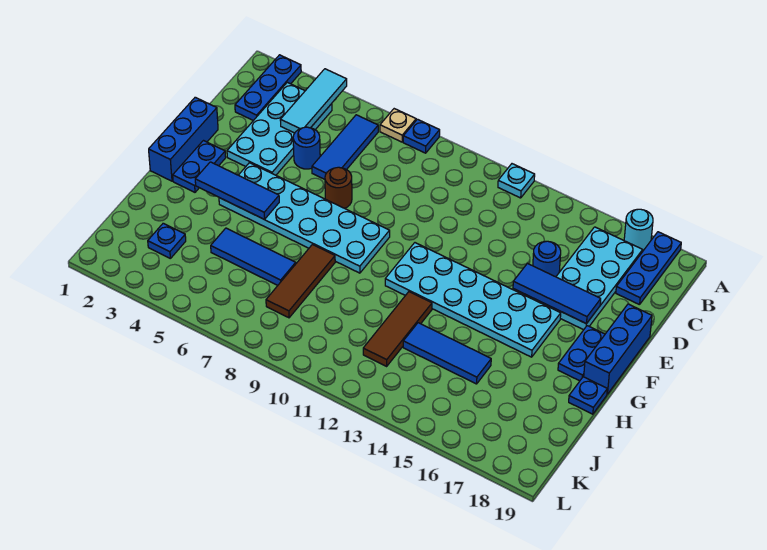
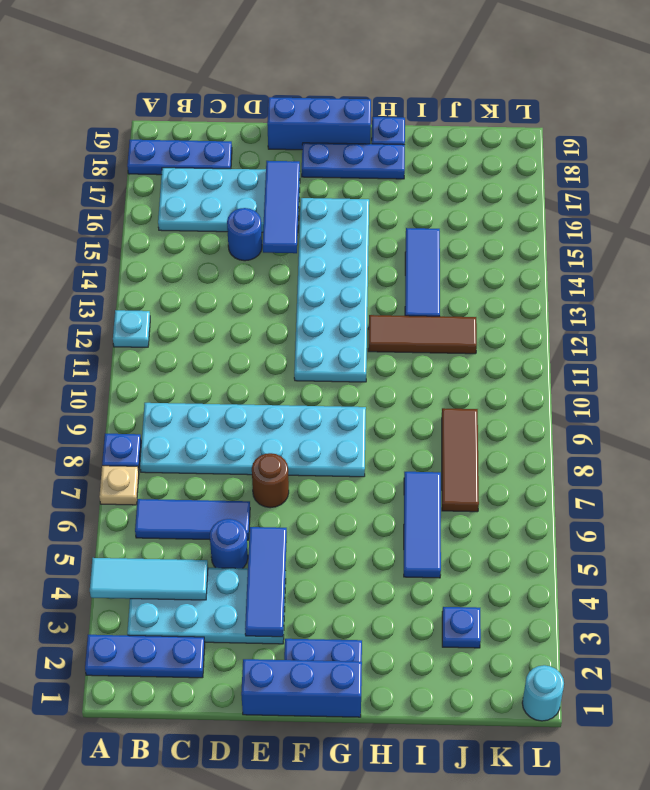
cyan round brick A17 level 1 -> cyan round brick L1 level 1
cyan plate F4:G9 level 1 -> cyan plate B8:G9 level 1
blue plate F18:G18 level 1 -> blue plate F18:H18 level 1
blue tile G3:G5 level 2 -> blue tile E3:E5 level 2
brown tile H8:J8 level 1 -> brown tile J7:J9 level 1

